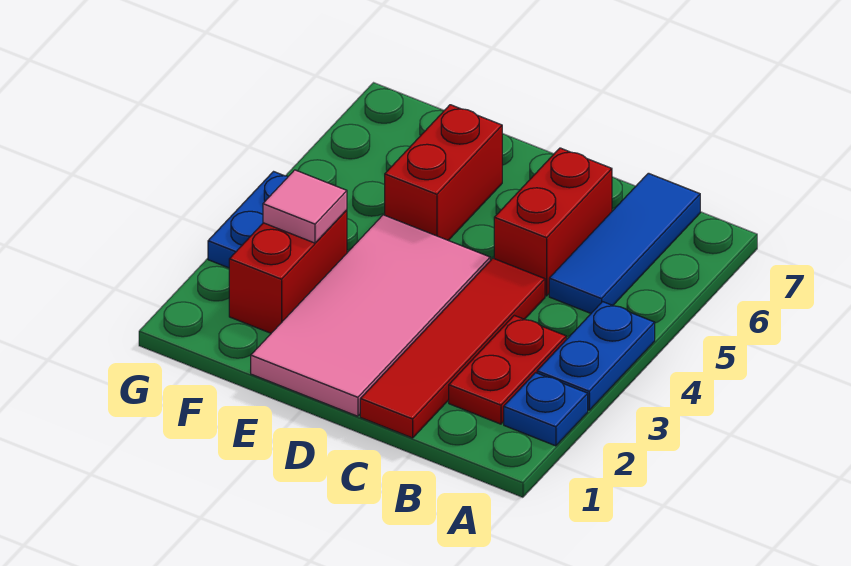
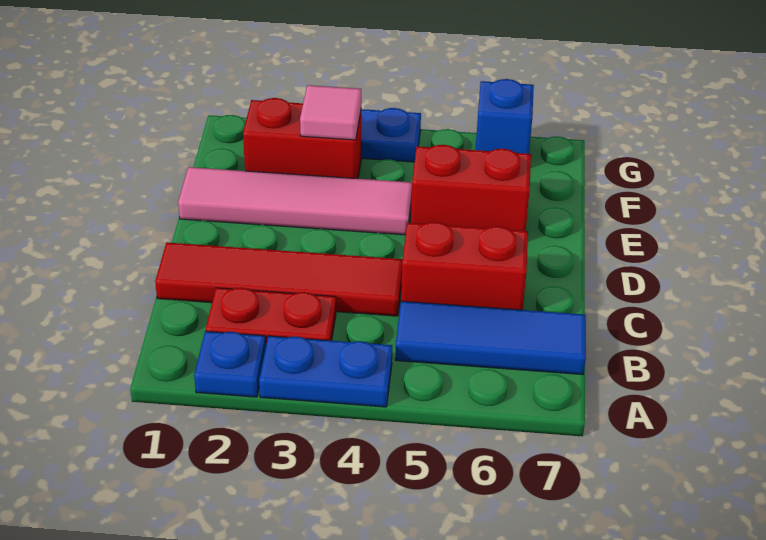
pink tile D1:E4 level 1 -> pink tile E1:E4 level 1
none -> blue brick G6 level 1

